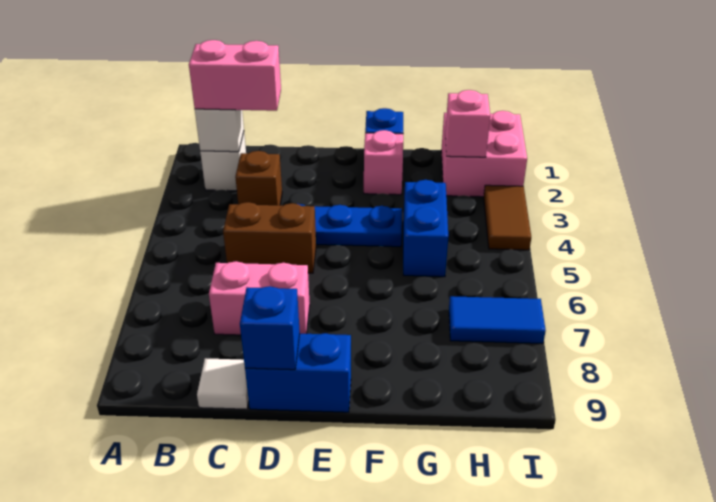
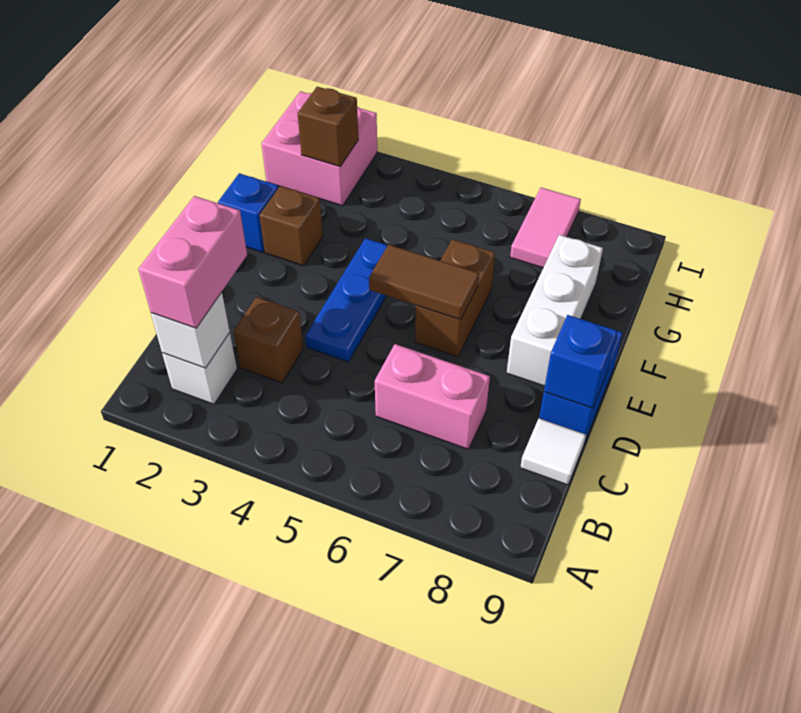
brown brick C5:D5 level 1 -> brown brick E6:F6 level 1
pink brick C7:D7 level 1 -> pink brick C6:C7 level 1
none -> white brick E8:G8 level 1
pink brick F2 level 1 -> brown brick F2 level 1
blue brick G4:G5 level 1 -> none
pink brick H2 level 2 -> brown brick H2 level 2
blue tile H7:I7 level 1 -> pink tile H7:I7 level 1
brown tile I3:I4 level 1 -> brown tile E5:E6 level 2

